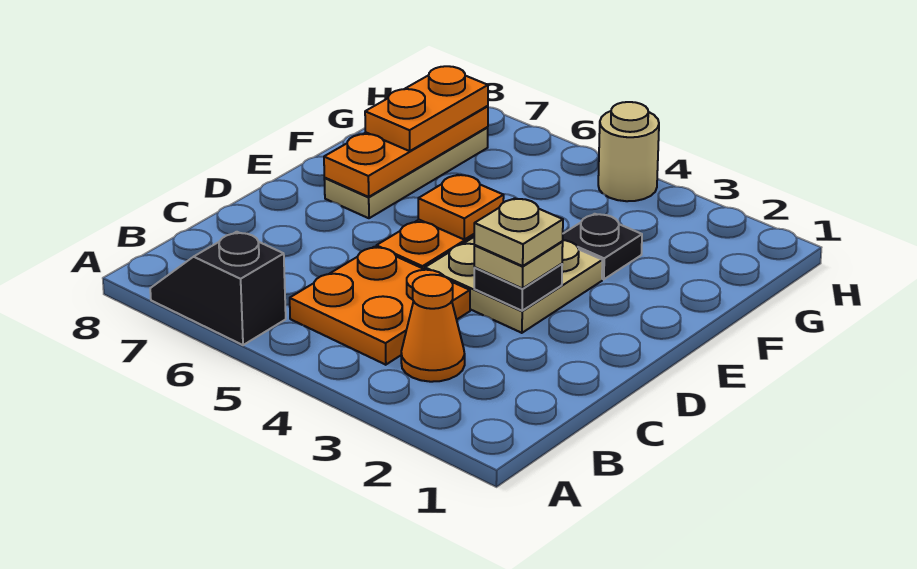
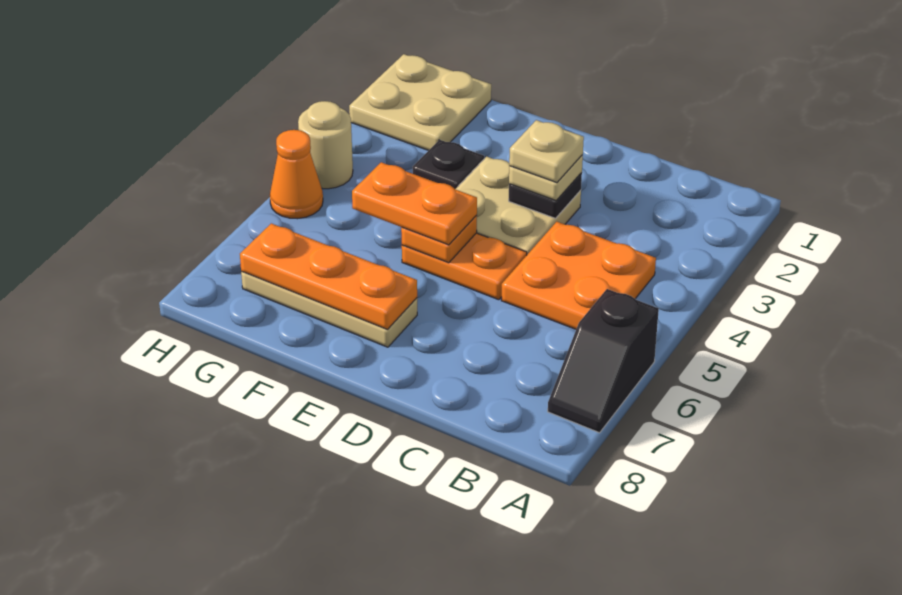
orange cone B3 level 1 -> orange cone H5 level 1
orange plate F7:G7 level 3 -> orange plate E5:F5 level 3
none -> tan plate G1:H2 level 1

